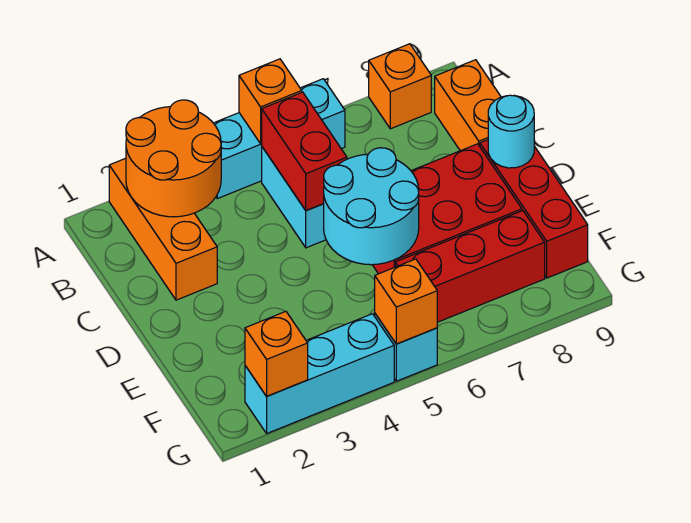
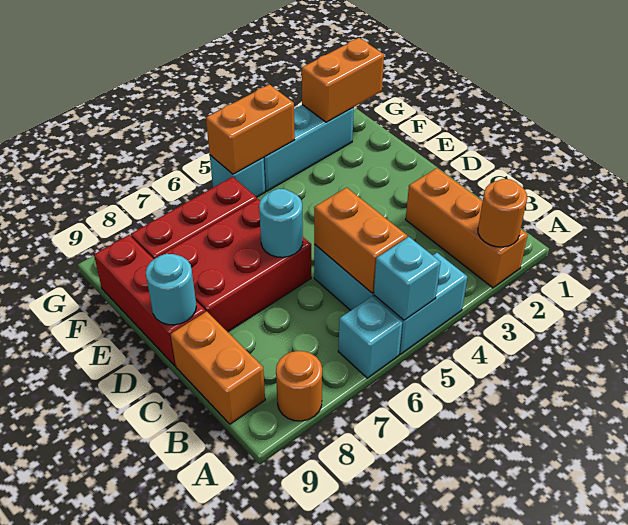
orange round brick A2:B3 level 2 -> orange round brick A2 level 2
orange brick A5 level 2 -> cyan brick A5 level 2
orange brick A8 level 1 -> orange round brick A8 level 1
red brick B5:C5 level 2 -> orange brick B5:C5 level 2
cyan round brick D5:E6 level 2 -> cyan round brick D6 level 2
orange brick G2 level 2 -> orange brick G1:G2 level 2
orange brick G5 level 2 -> orange brick G4:G5 level 2

